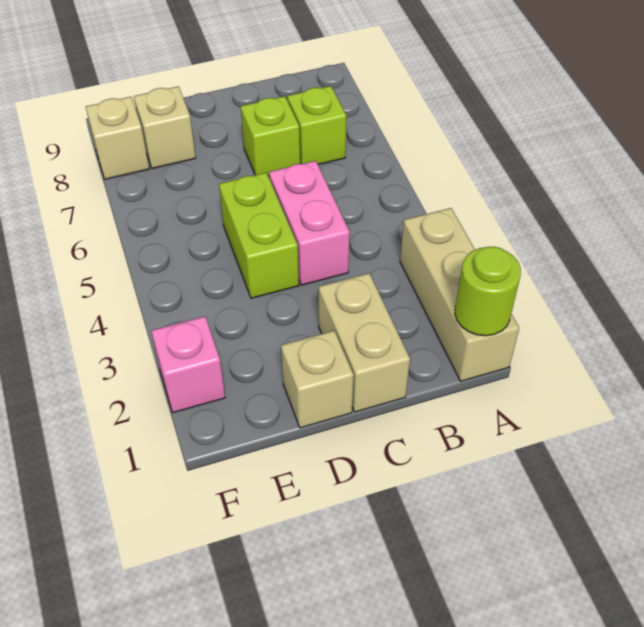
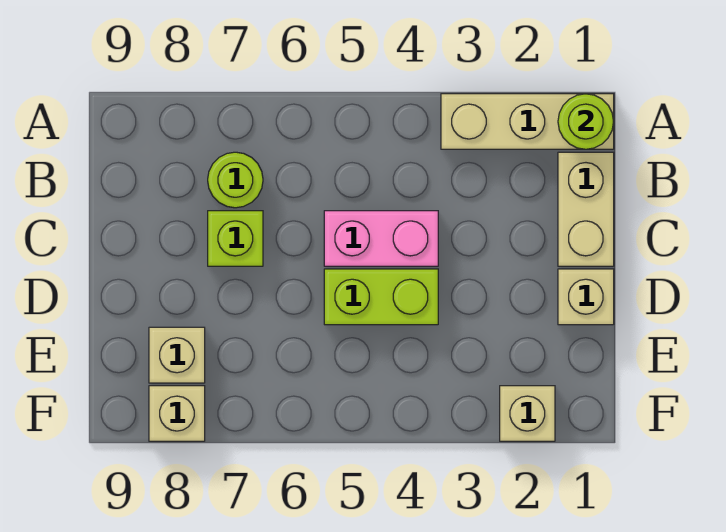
lime brick B7 level 1 -> lime round brick B7 level 1
tan brick C1:C2 level 1 -> tan brick B1:C1 level 1
pink brick F2 level 1 -> tan brick F2 level 1

